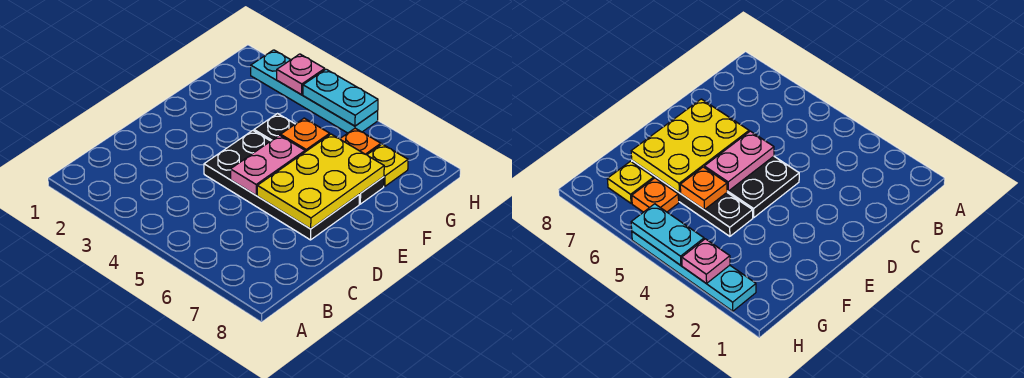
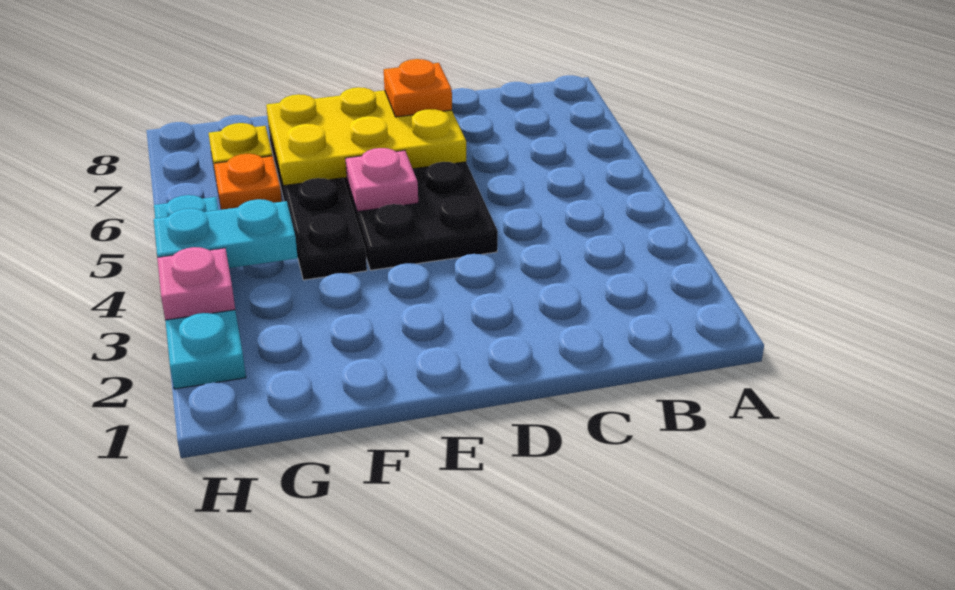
pink plate D5:E5 level 2 -> pink plate E5 level 2
orange plate F5 level 2 -> orange plate D7 level 3
cyan plate H4:H5 level 2 -> cyan plate G4:H4 level 2

